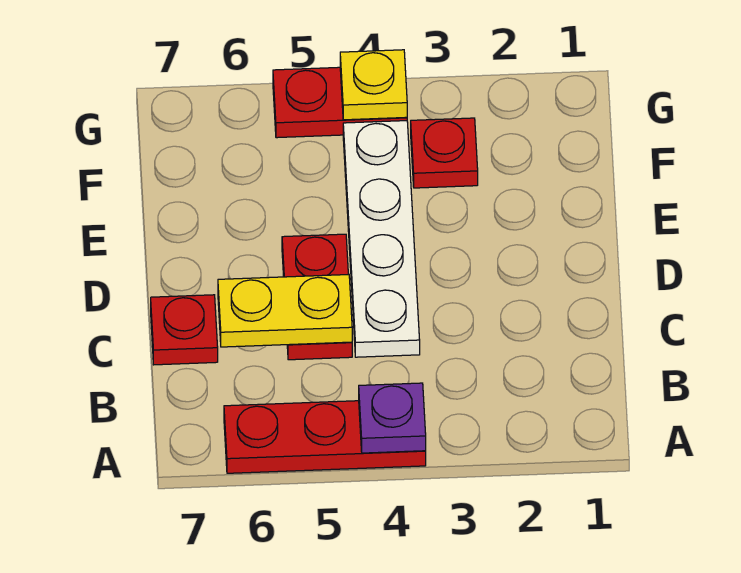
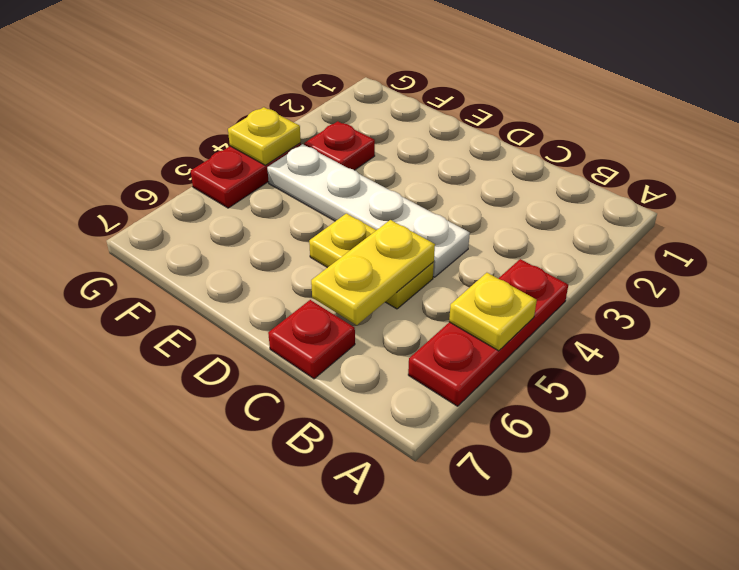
purple plate A4 level 2 -> none
none -> yellow plate A5 level 2
red plate C5:D5 level 1 -> yellow plate C5:D5 level 1

